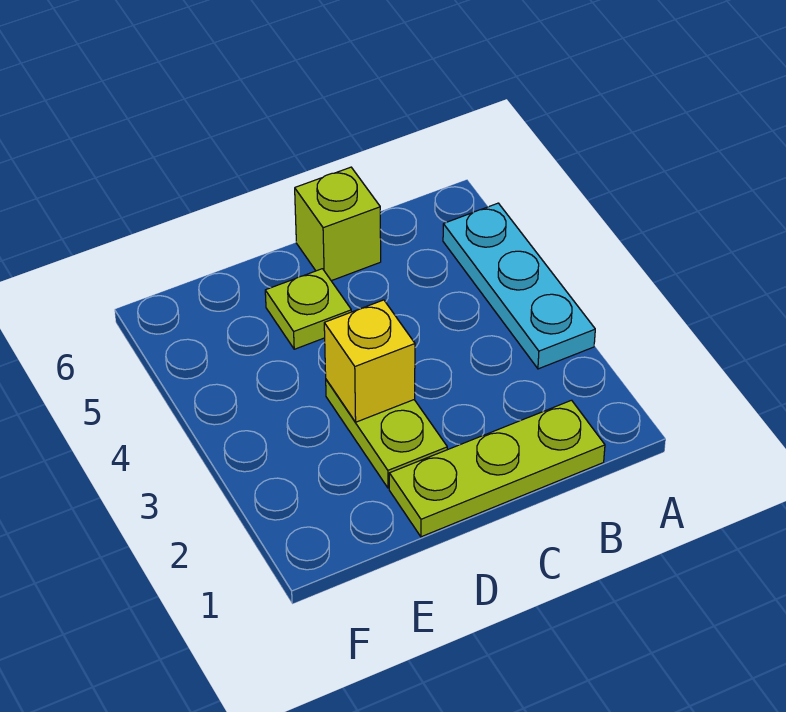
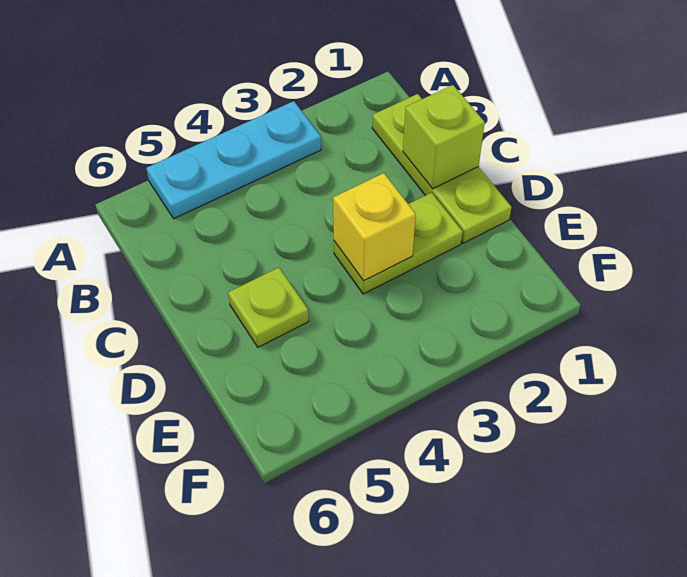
lime brick C6 level 1 -> lime brick C1 level 2

